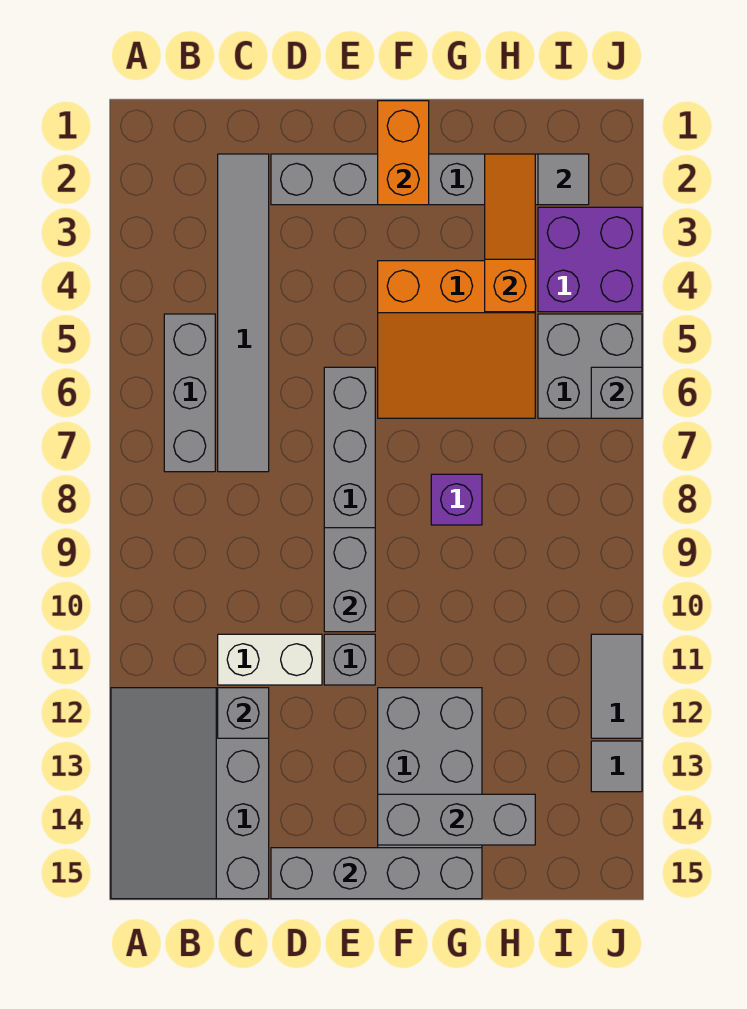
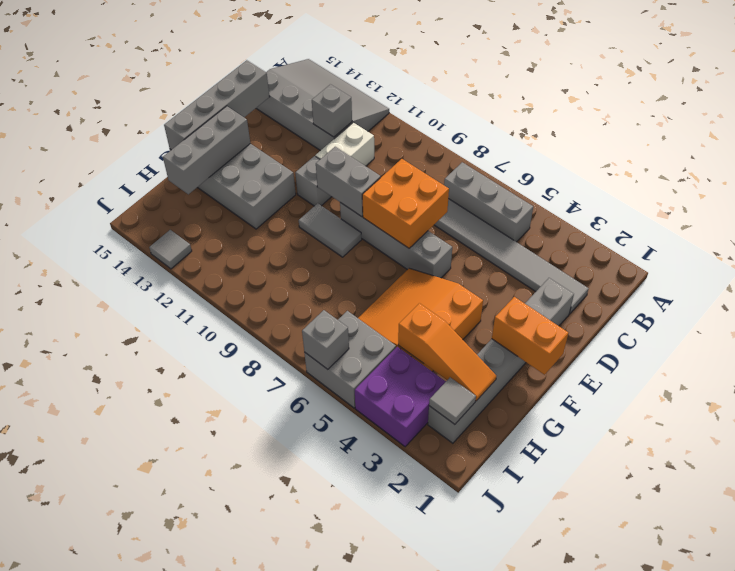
none -> orange brick D7:E8 level 2
purple brick G8 level 1 -> none
grey tile J11:J12 level 1 -> grey tile F9:F10 level 1

